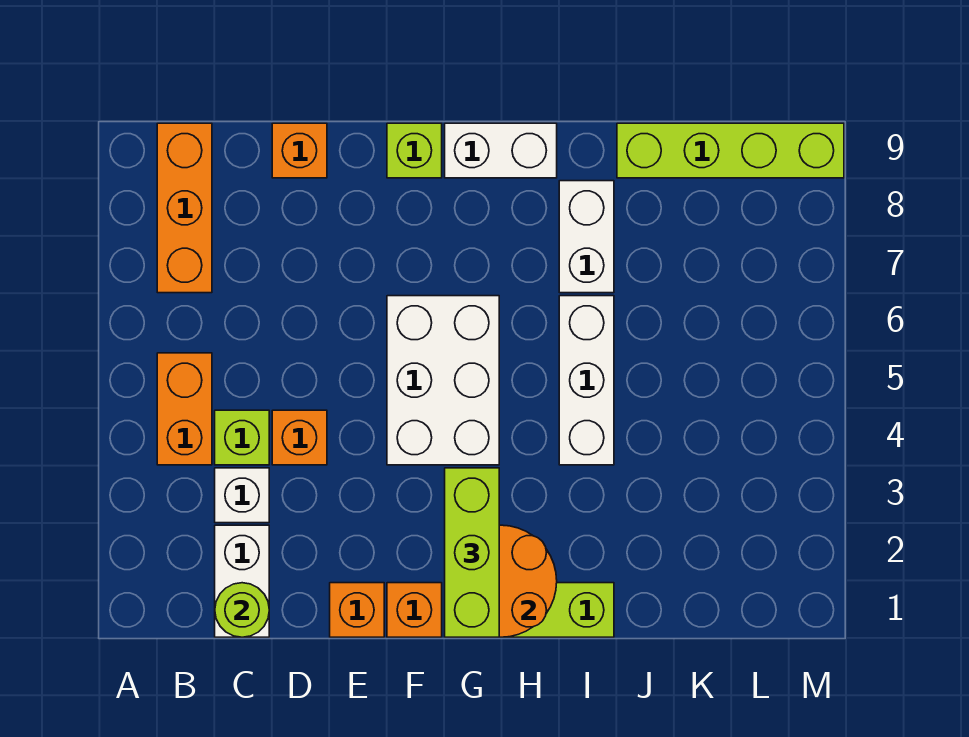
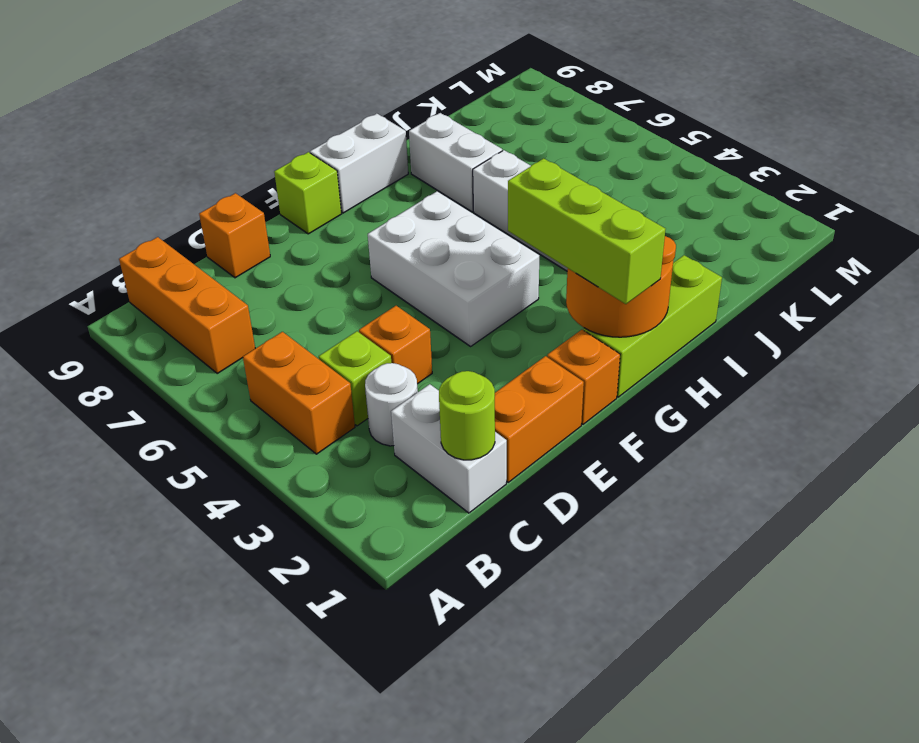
white brick C3 level 1 -> white round brick C3 level 1
orange brick E1 level 1 -> orange brick D1:E1 level 1
lime brick J9:M9 level 1 -> none

